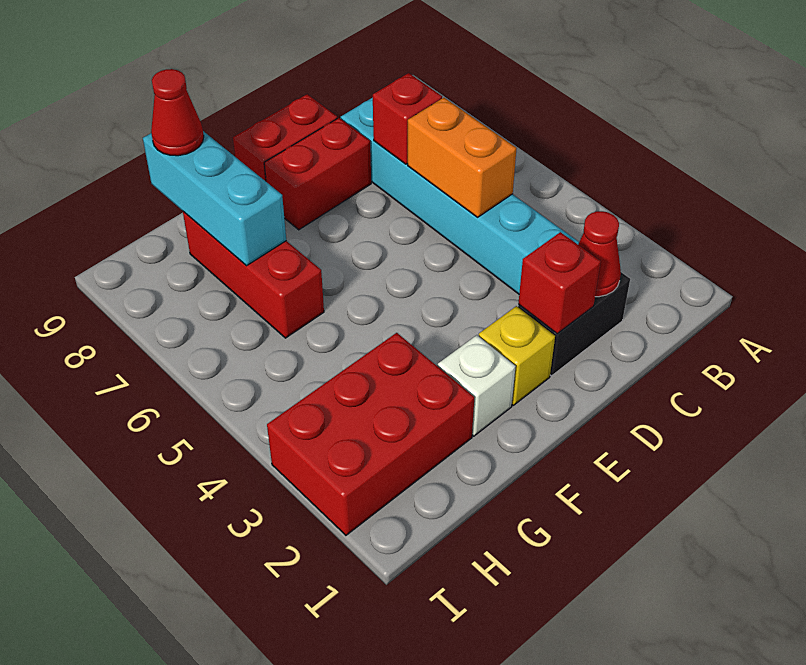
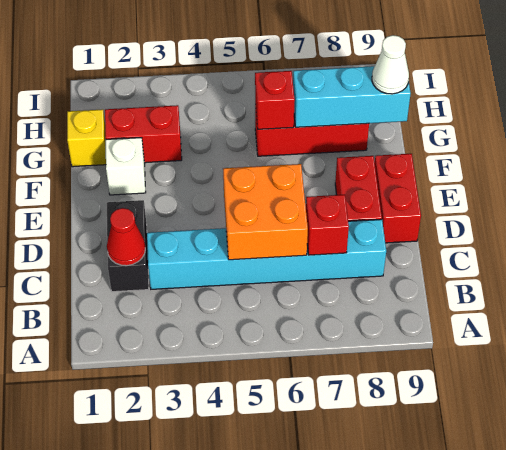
orange brick C5:C6 level 2 -> orange brick C5:D6 level 2
red brick D2 level 2 -> red brick G6 level 2
yellow brick E2 level 1 -> yellow brick G1 level 1
red brick G2:I3 level 1 -> red brick G2:G3 level 1
red cone G9 level 3 -> white cone G9 level 3

